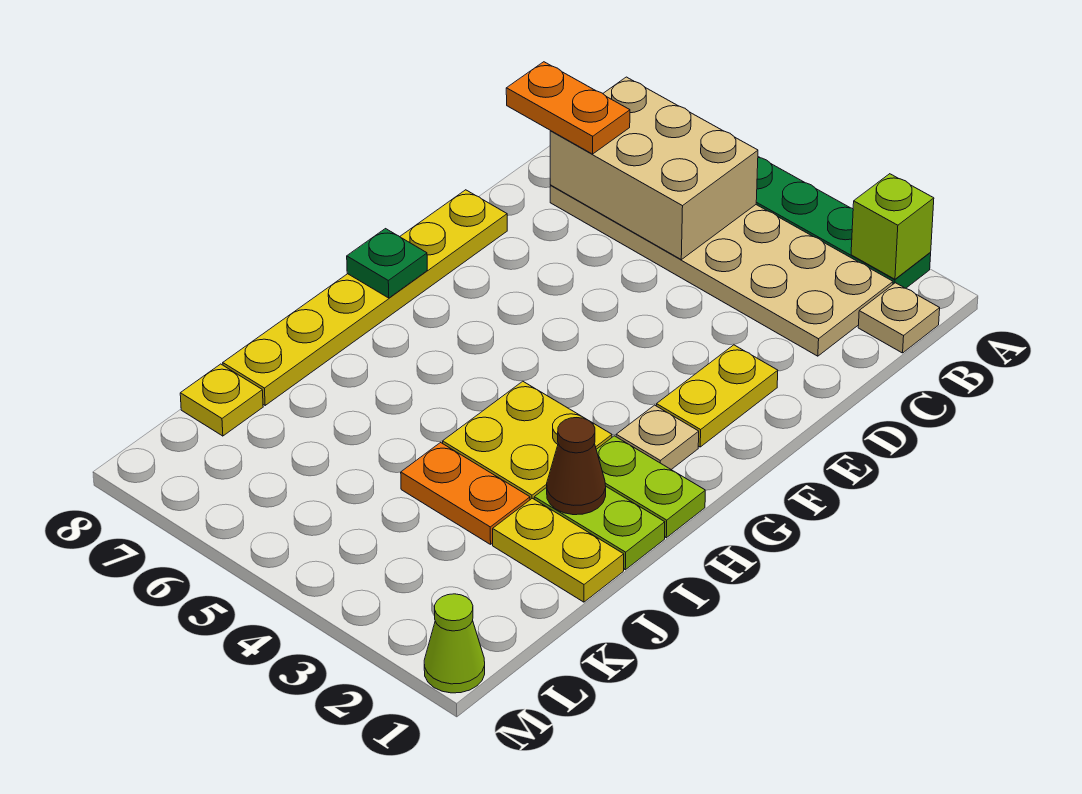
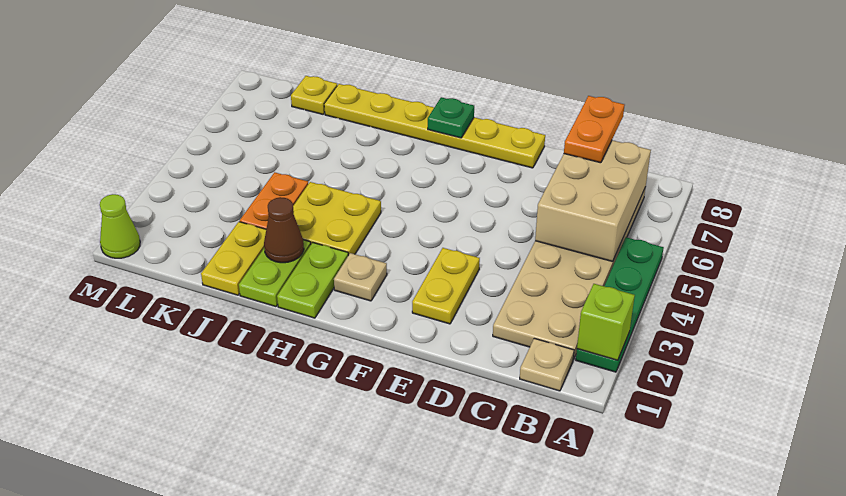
yellow plate E2:F2 level 1 -> yellow plate E2:E3 level 1

